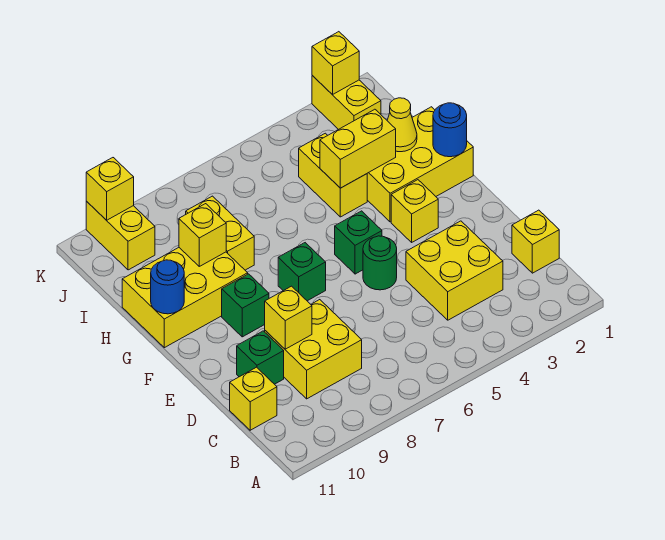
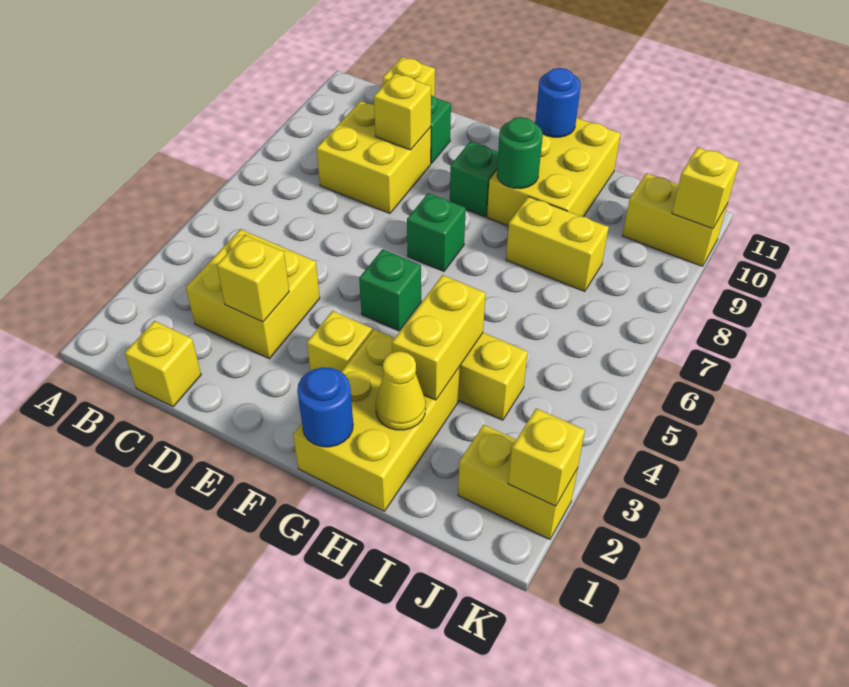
green round brick E5 level 1 -> green round brick G9 level 2
yellow brick H9 level 2 -> yellow brick D3 level 2

